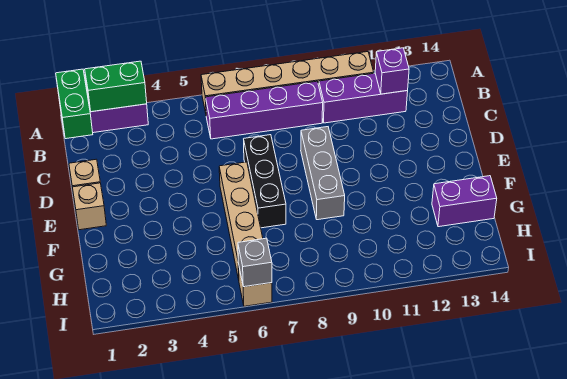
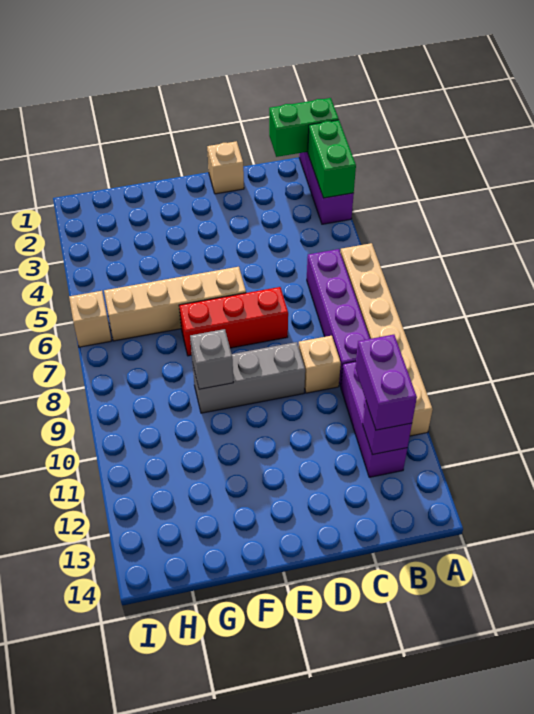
black brick D7:F7 level 1 -> red brick D7:F7 level 1
tan brick E1 level 1 -> tan brick C9 level 1
purple brick G13:G14 level 1 -> purple brick B11:B12 level 3
grey brick I6 level 2 -> grey brick F9 level 2

